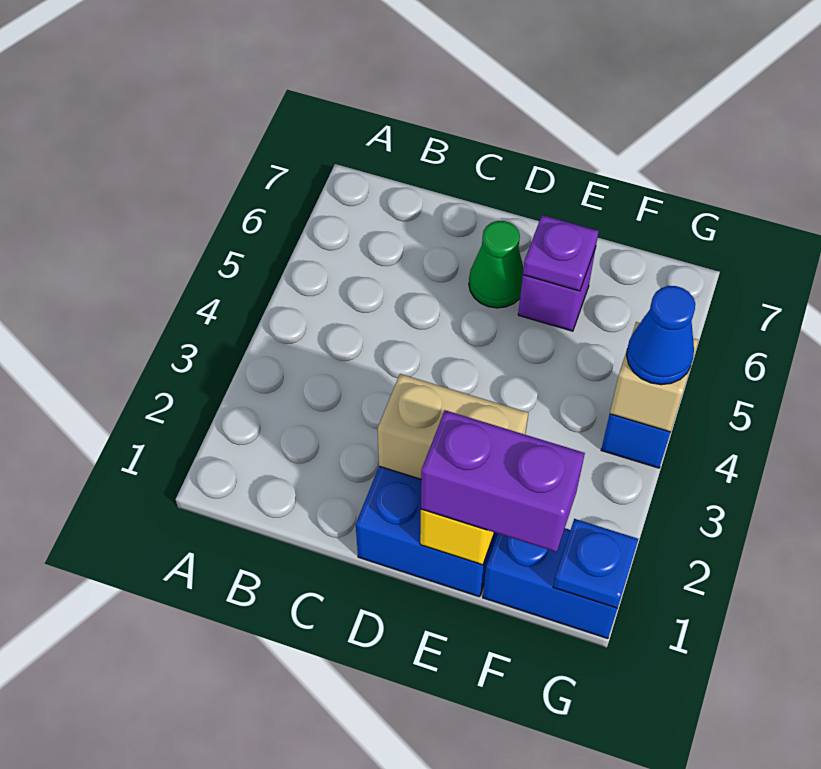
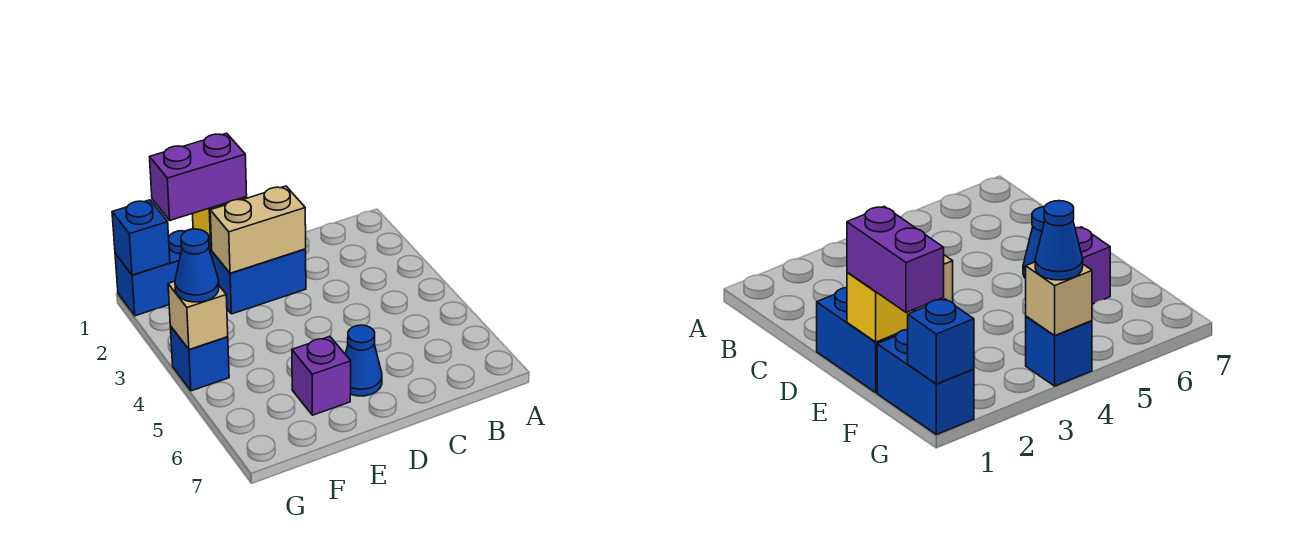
green cone D6 level 1 -> blue cone D6 level 1
purple plate E6 level 2 -> none
blue plate G1 level 2 -> blue brick G1 level 2

